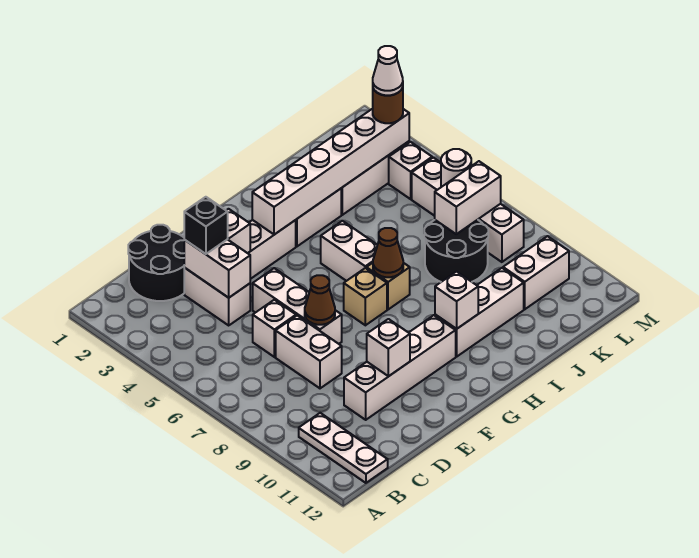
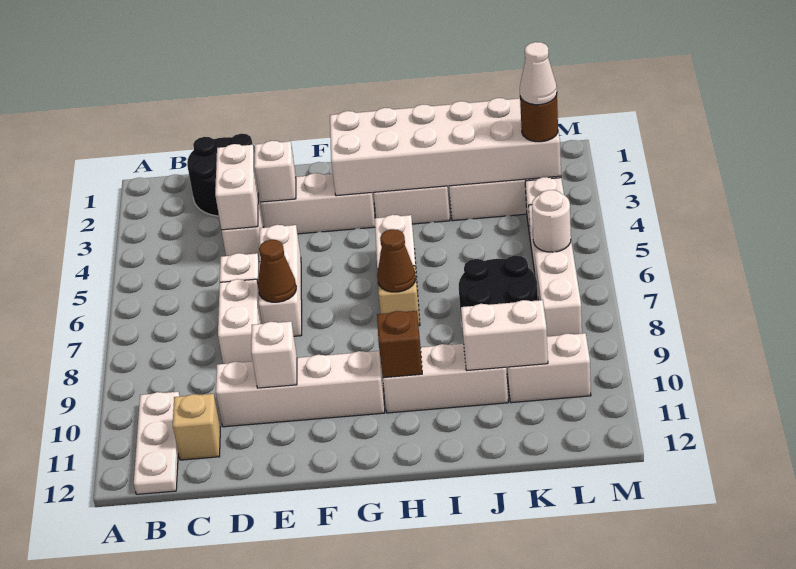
black brick D3 level 3 -> none
white brick G3:L3 level 2 -> white brick G2:L3 level 2
tan brick G7 level 1 -> tan brick C11 level 1
white brick H10 level 2 -> brown brick H10 level 2
white brick K7:L7 level 2 -> white brick J10:K10 level 2

